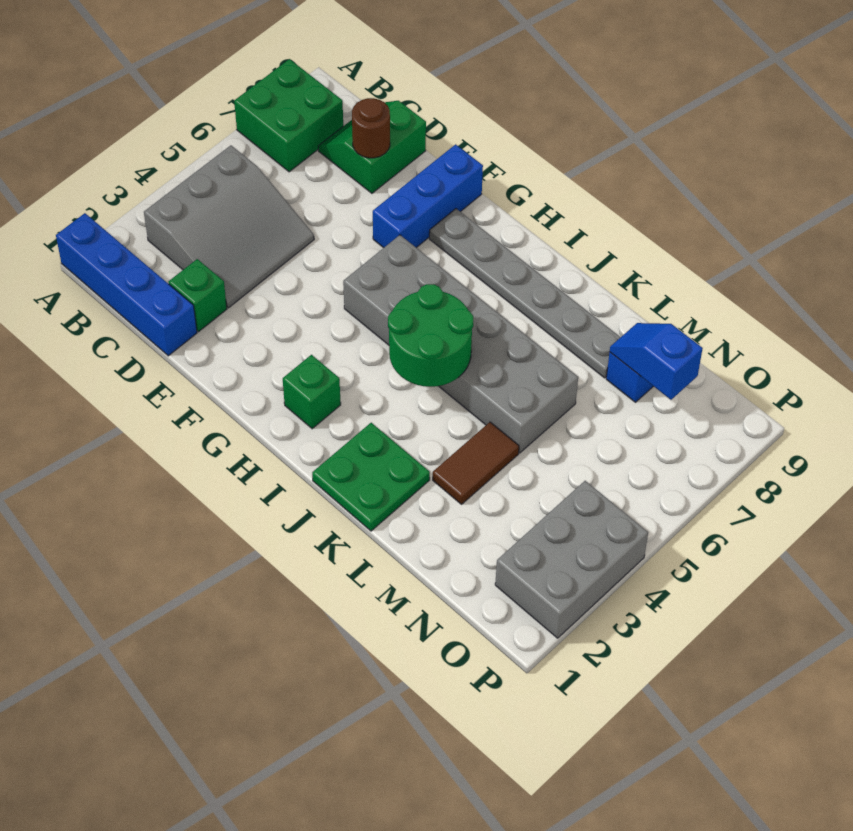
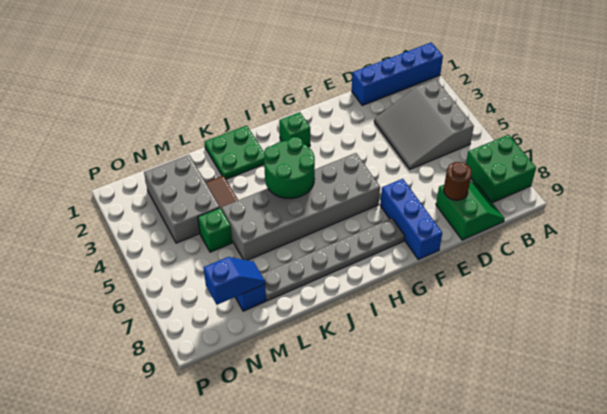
green brick D2 level 1 -> green brick M5 level 1
grey brick O2:P4 level 1 -> grey brick M2:N4 level 1

